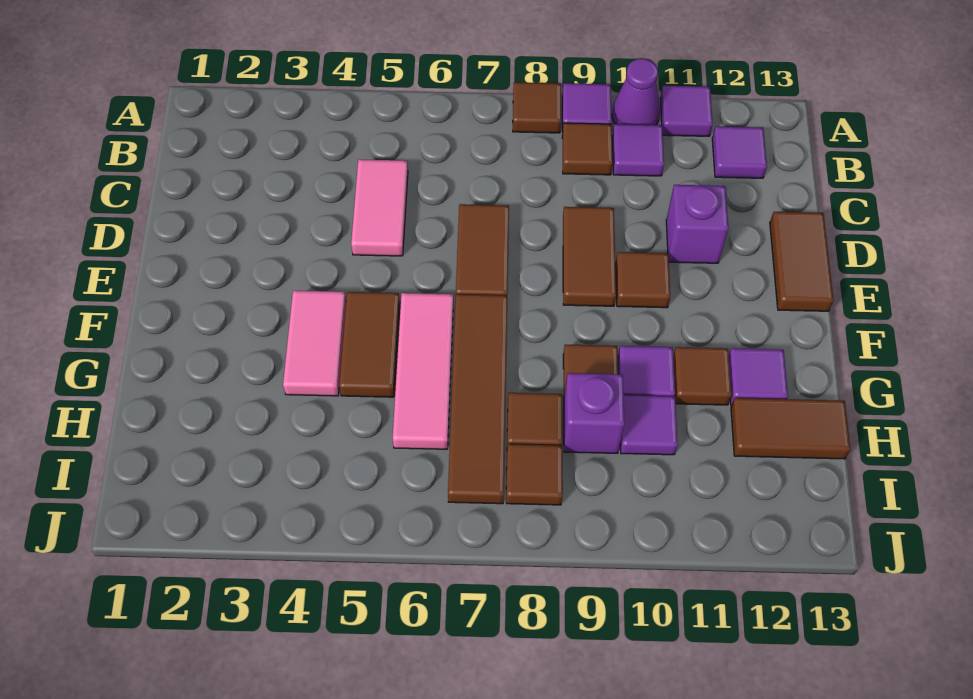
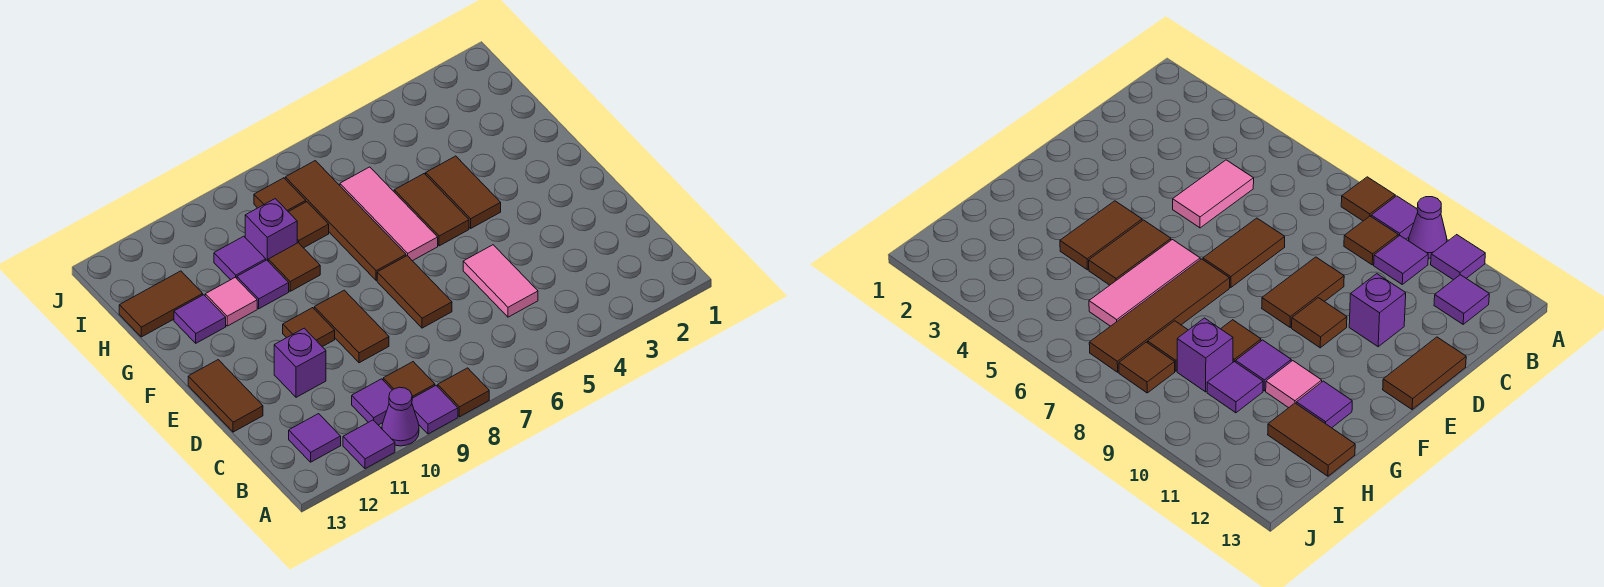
pink tile F4:G4 level 1 -> brown tile F4:G4 level 1
brown tile G11 level 1 -> pink tile G11 level 1

